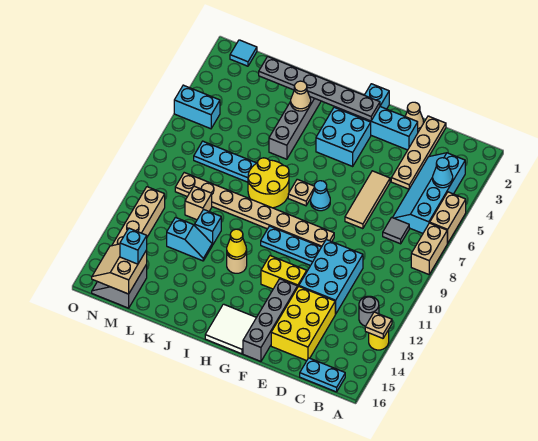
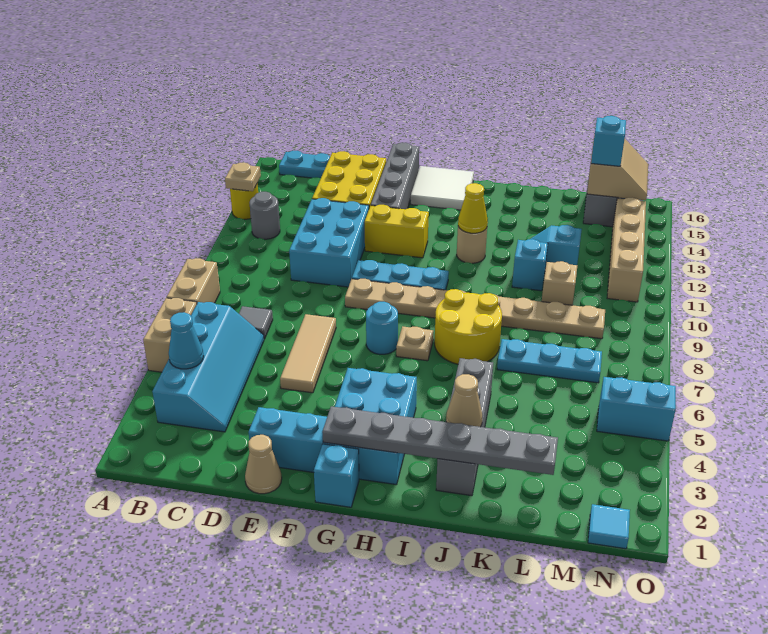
tan plate D1:D4 level 1 -> none
cyan cone G7 level 1 -> cyan round brick G7 level 1

